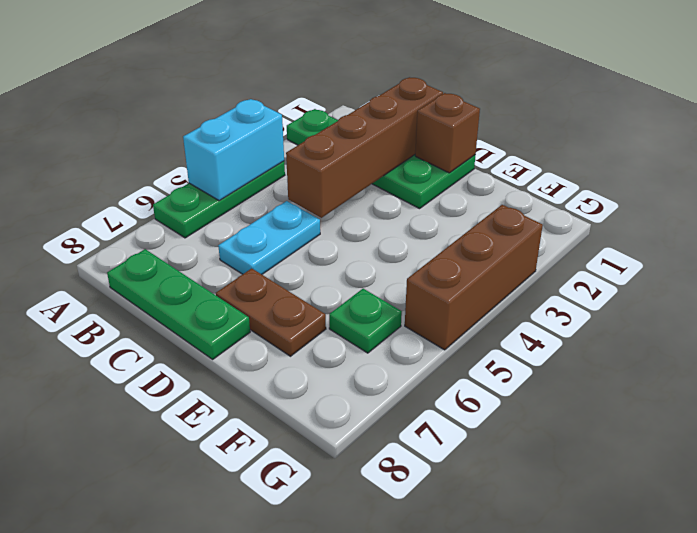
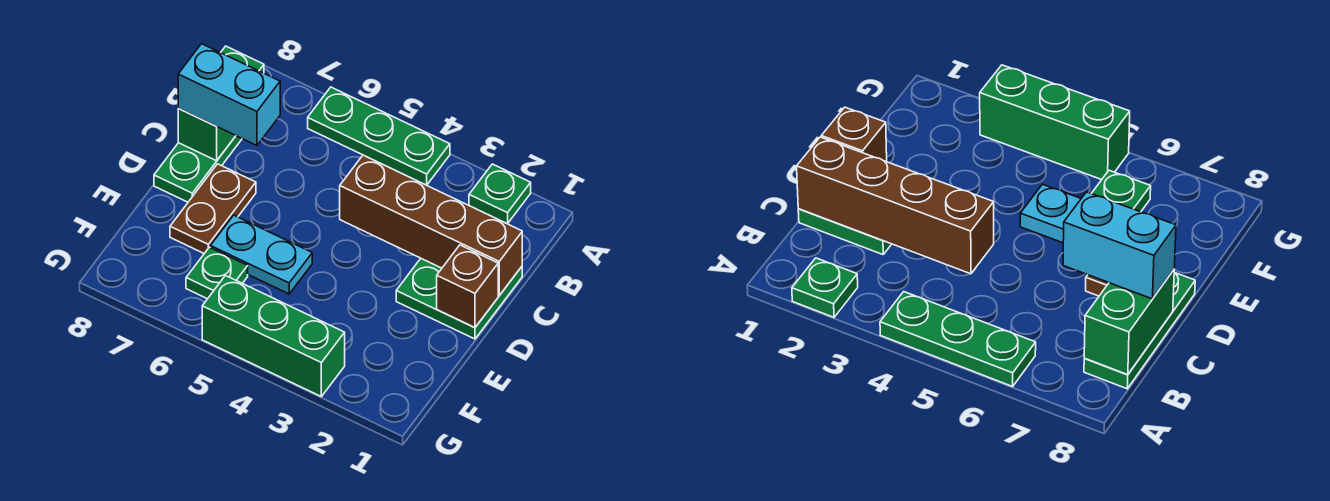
cyan brick A4:A5 level 2 -> cyan brick C7:C8 level 3
none -> green brick B8:C8 level 2
cyan plate C5:C6 level 1 -> cyan plate E5:E6 level 1
brown brick G3:G5 level 1 -> green brick G3:G5 level 1

